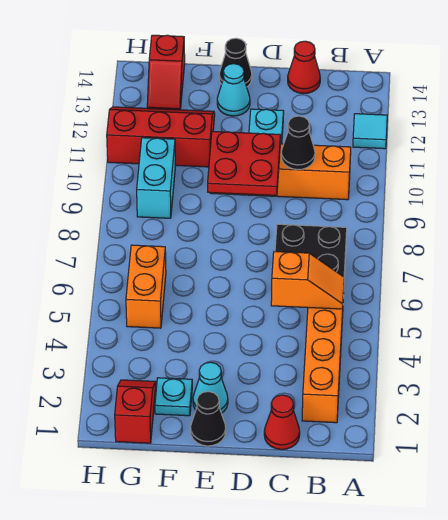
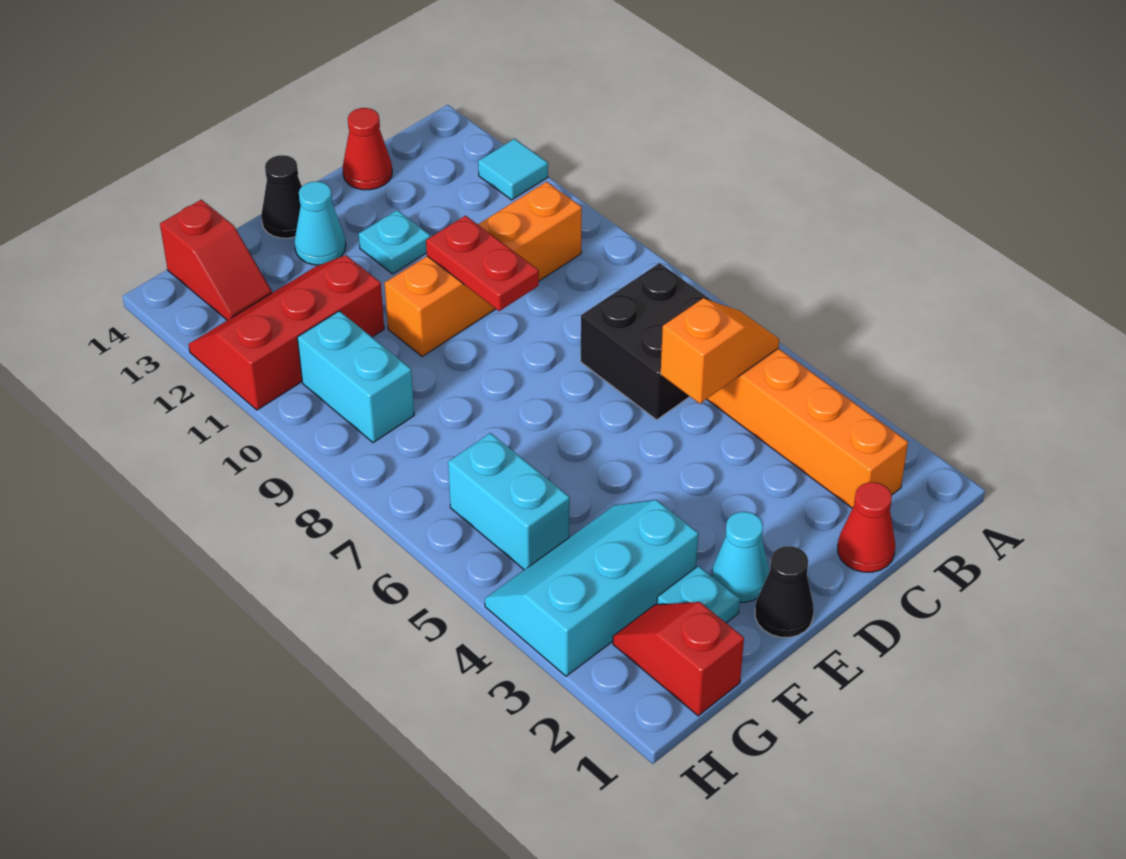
black cone C10 level 2 -> none
red plate D9:E10 level 2 -> red plate D9:D10 level 2
none -> cyan slope F3:H4 level 1 top 3
orange brick G5:G6 level 1 -> cyan brick G5:G6 level 1

